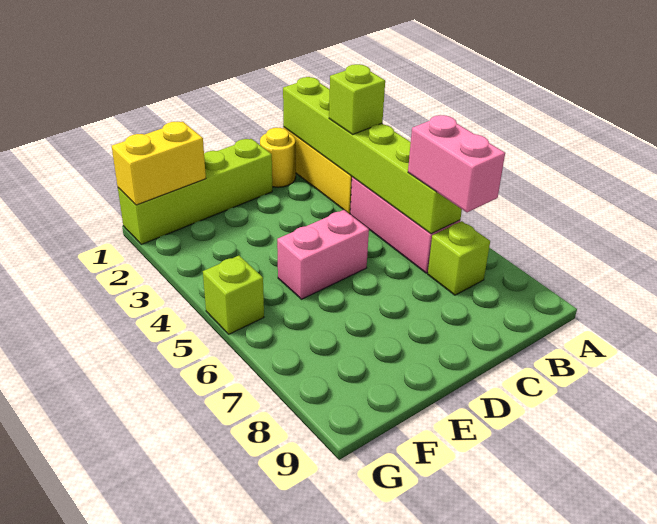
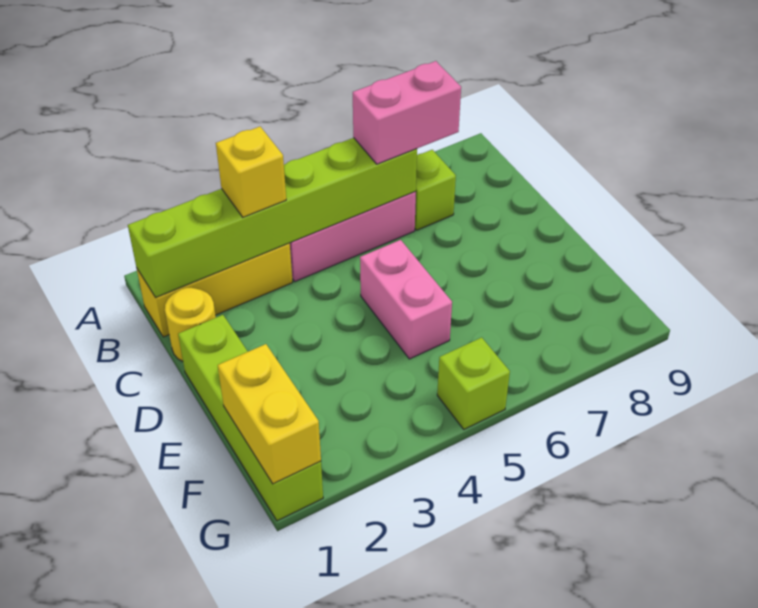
lime brick B3 level 3 -> yellow brick B3 level 3

